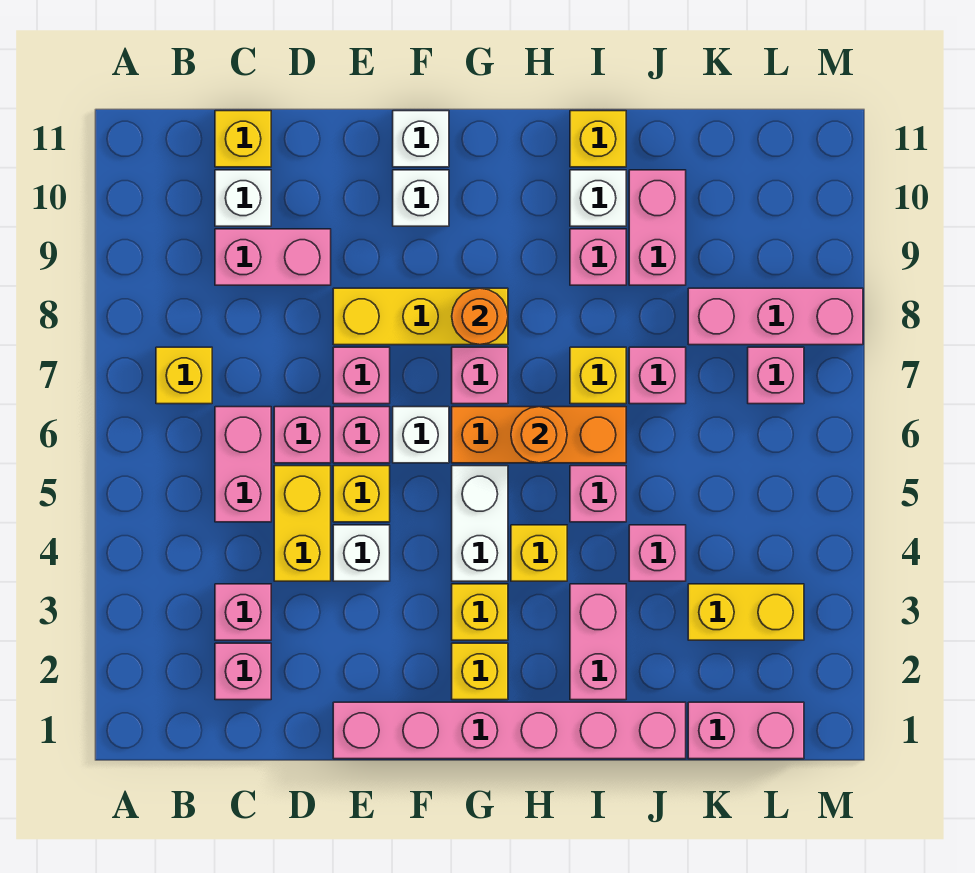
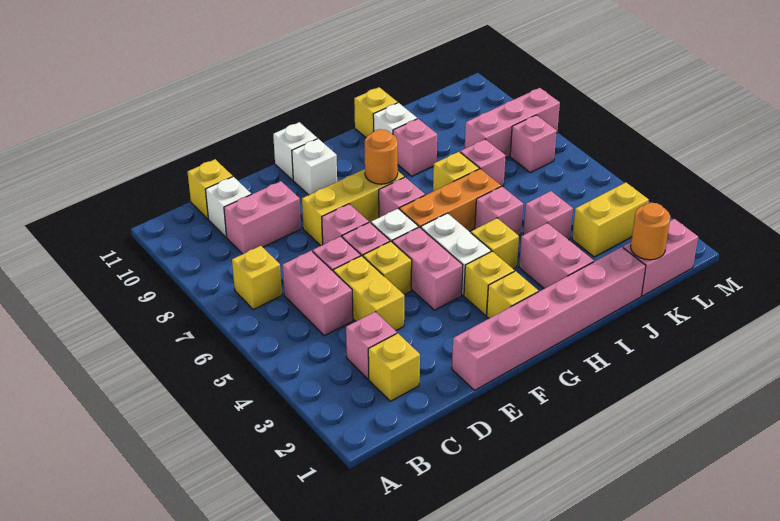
pink brick C2 level 1 -> yellow brick C2 level 1
white brick E4 level 1 -> none
orange round brick H6 level 2 -> orange round brick K1 level 2
pink brick J9:J10 level 1 -> pink brick F4:F5 level 1

